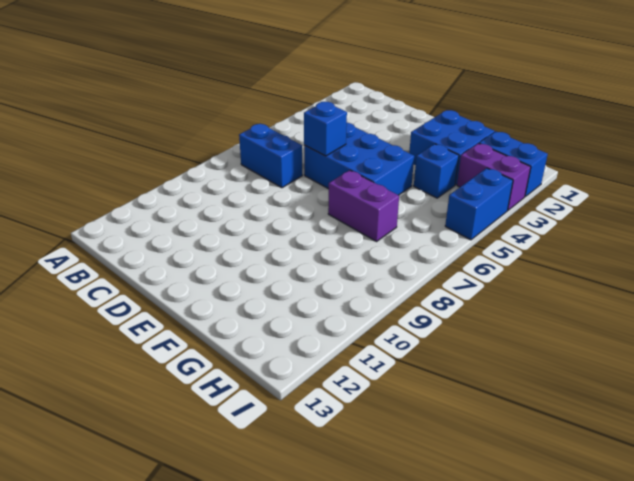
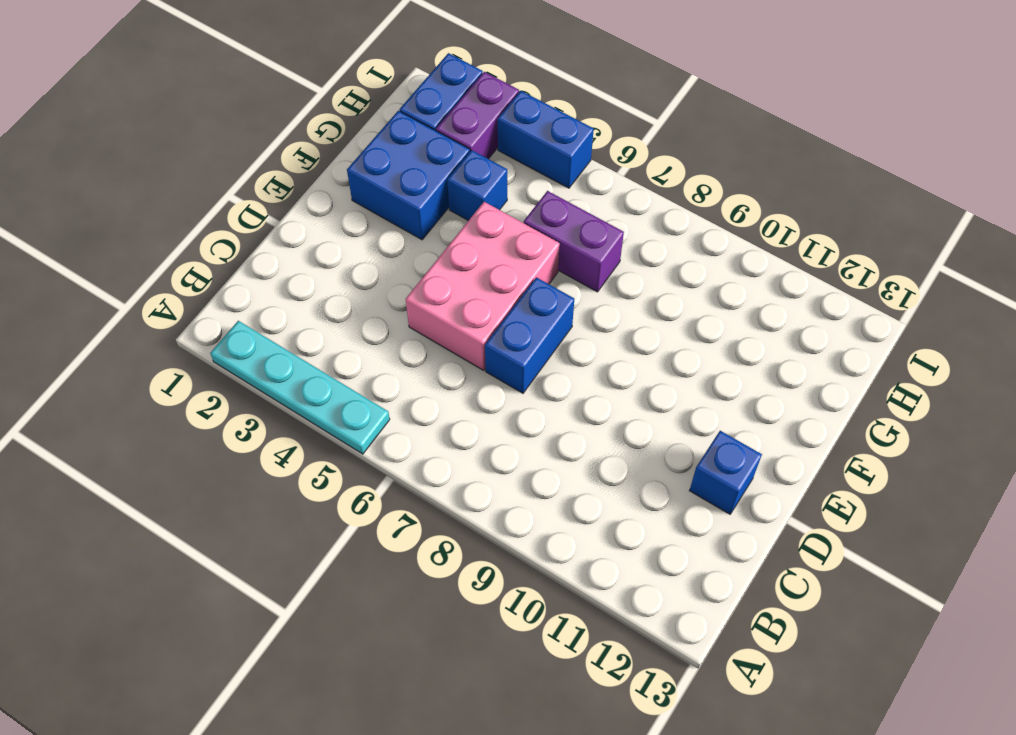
none -> cyan plate A2:A5 level 1
blue brick B7:C7 level 1 -> blue brick D7:E7 level 1
blue brick D5:F6 level 1 -> pink brick D5:F6 level 1
blue brick D6 level 2 -> blue brick D12 level 1
purple brick F7:G7 level 1 -> purple brick G6:G7 level 1

